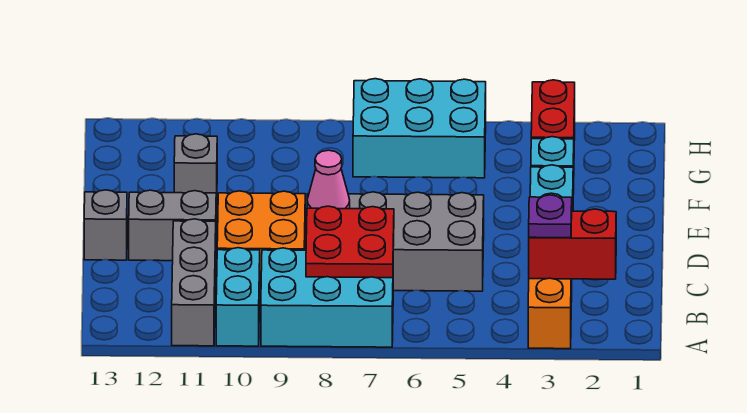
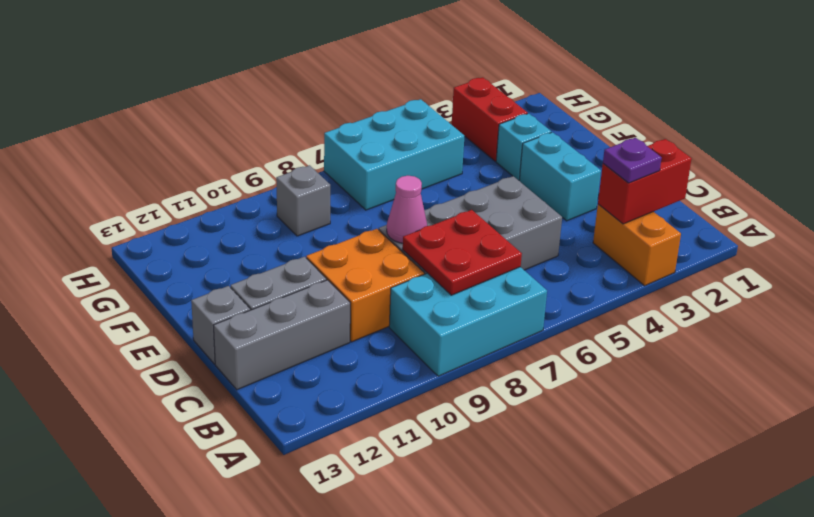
cyan brick A10:B10 level 1 -> none
grey brick A11:C11 level 1 -> grey brick C11:C13 level 1
grey brick F11 level 1 -> grey brick G9 level 1

